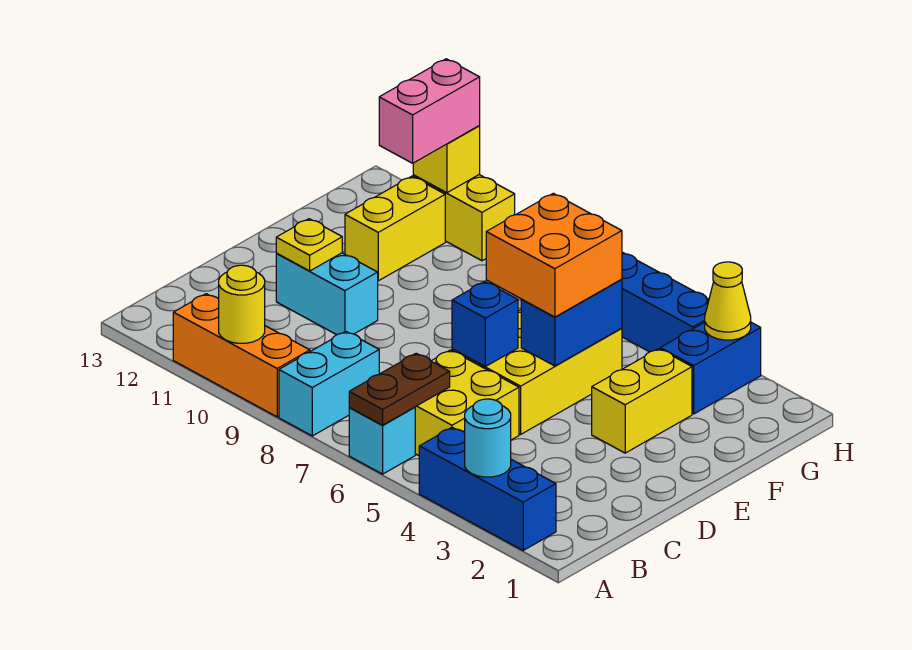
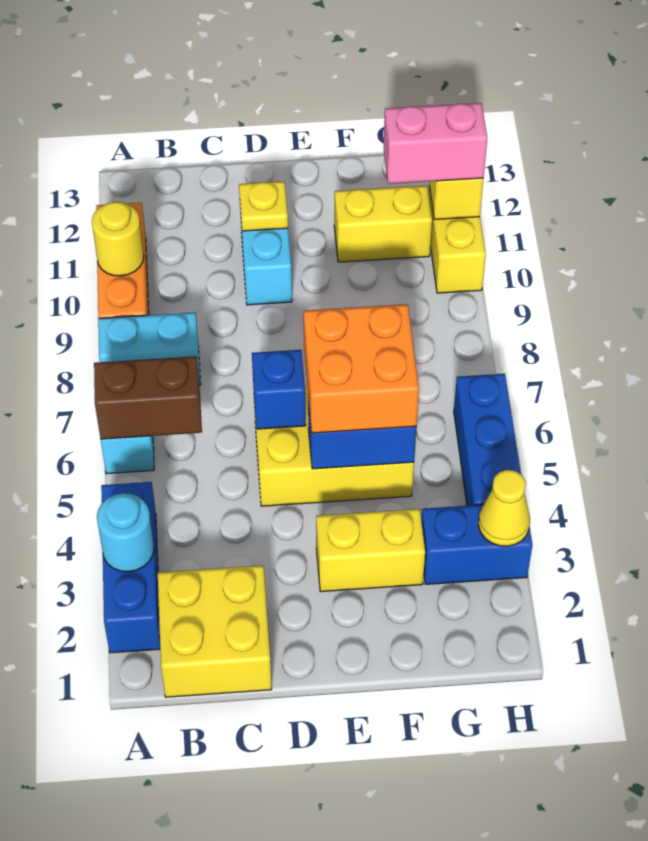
brown plate A6:B6 level 2 -> brown brick A6:B6 level 2
yellow brick B5:C6 level 1 -> yellow brick B1:C2 level 1

